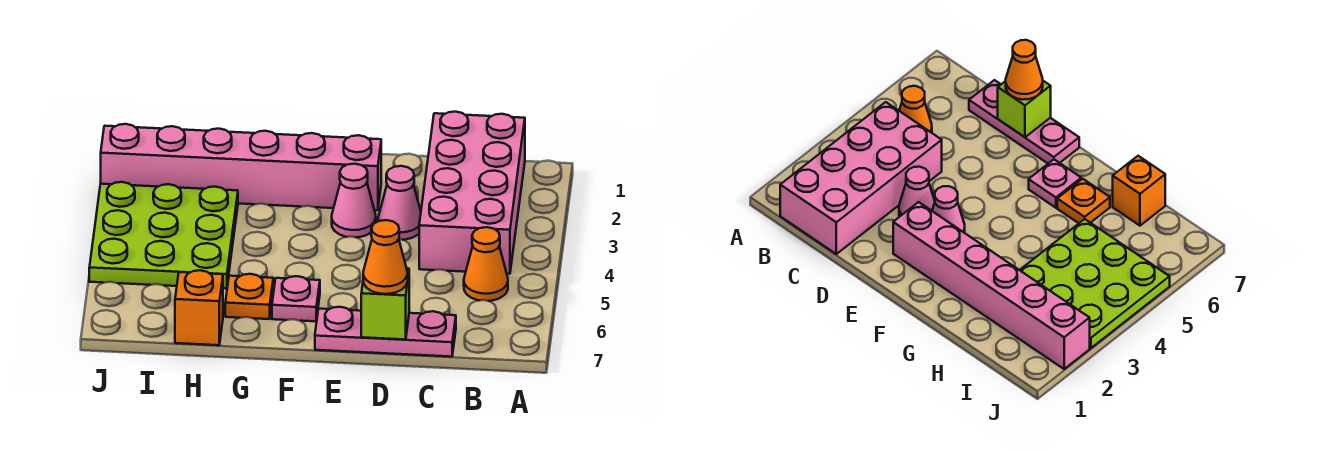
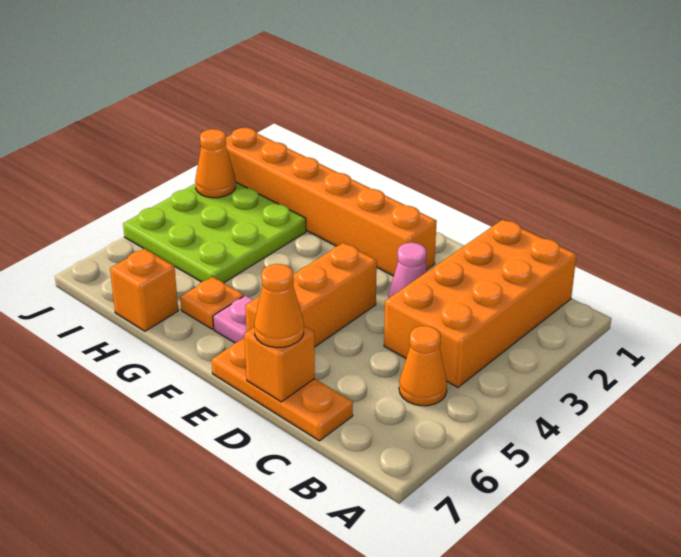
pink brick B1:C4 level 1 -> orange brick B1:C4 level 1
pink plate C7:E7 level 1 -> orange plate C7:E7 level 1
lime brick D7 level 2 -> orange brick D7 level 2
pink brick E2:J2 level 1 -> orange brick E2:J2 level 1
pink cone E3 level 1 -> none
none -> orange brick E4:E6 level 1
none -> orange cone J3 level 2

